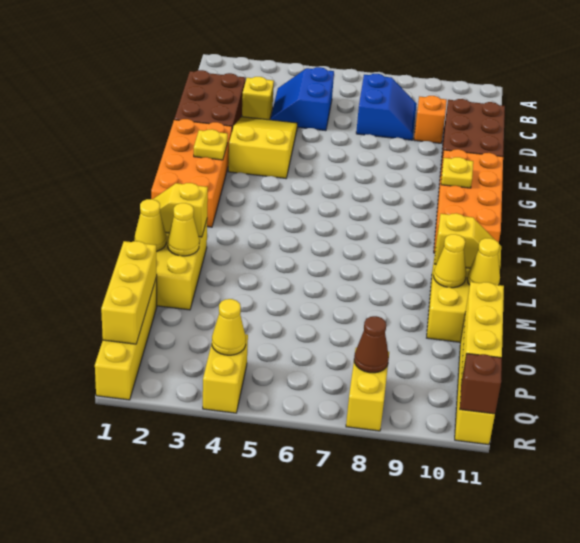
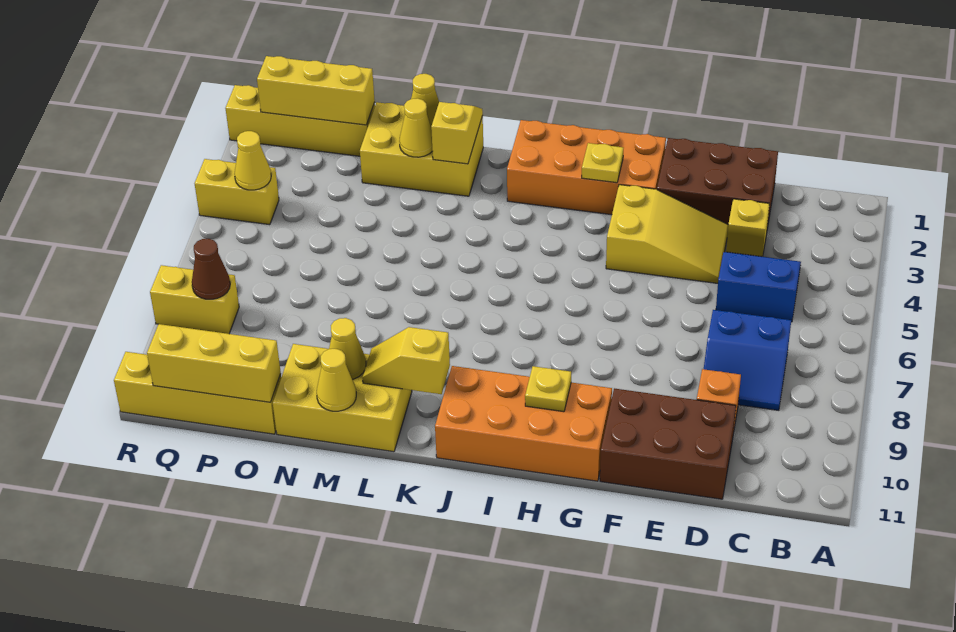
yellow slope L10:L11 level 2 top 10 -> yellow slope K10:L10 level 2 top K
brown brick R11 level 2 -> none

